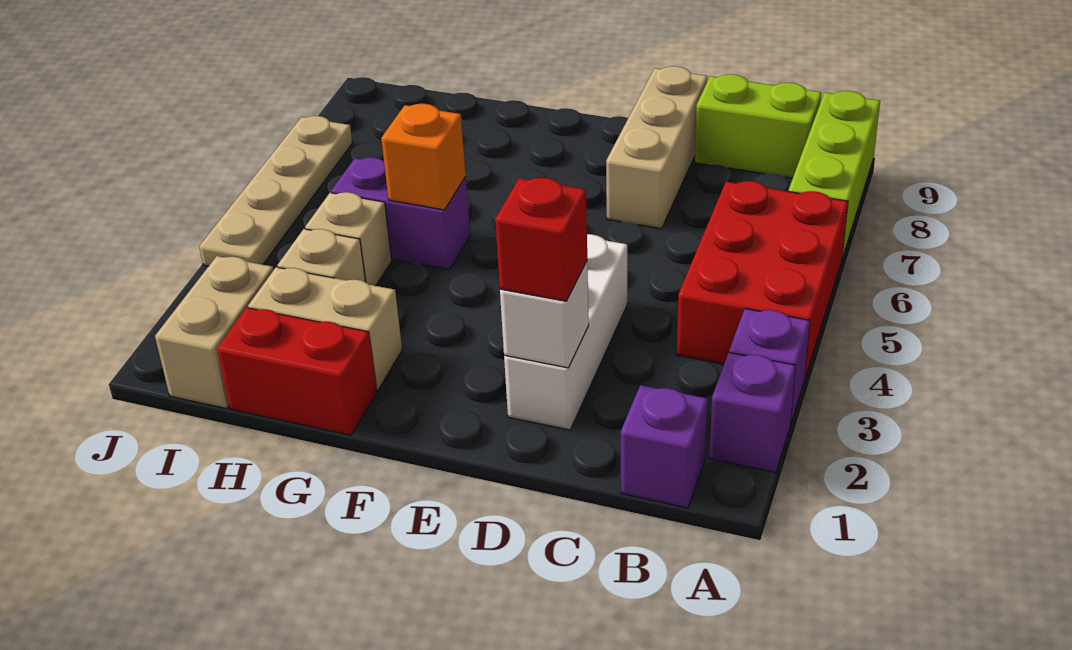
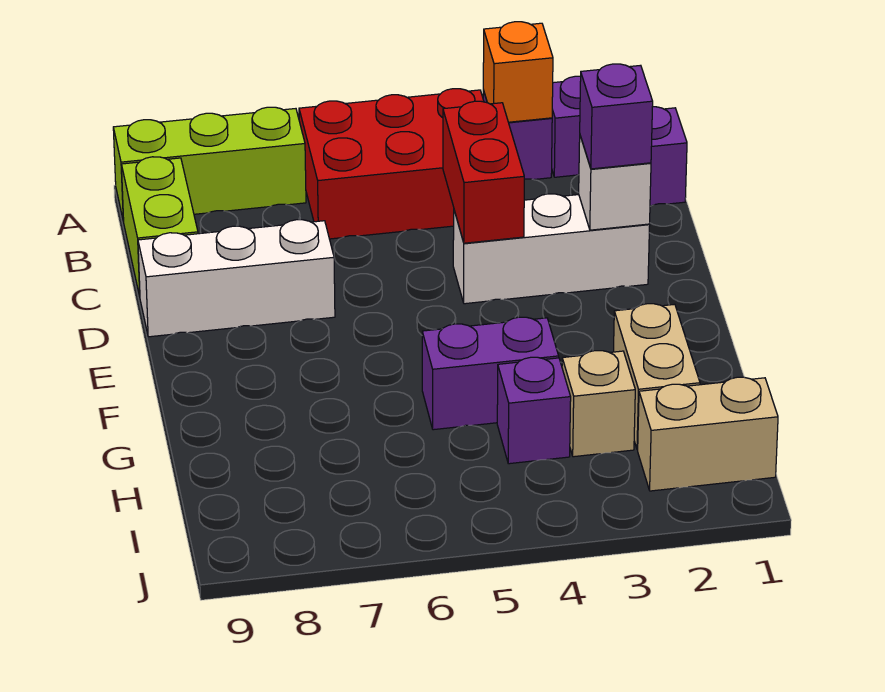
red brick D2 level 3 -> purple brick D2 level 3
tan brick D7:D9 level 1 -> white brick D7:D9 level 1
red brick G1:H1 level 1 -> red brick C4:D4 level 2
purple brick G5:H5 level 1 -> purple brick G4:G5 level 1
orange brick G5 level 2 -> orange brick A3 level 2
tan brick H4 level 1 -> purple brick H4 level 1
tan plate J4:J7 level 1 -> none

